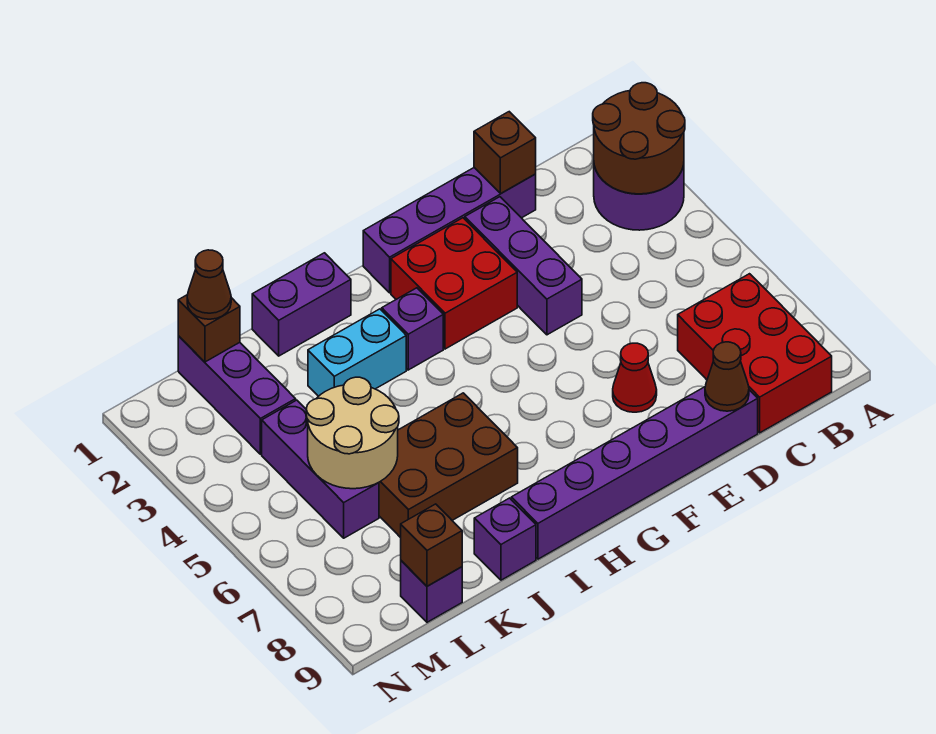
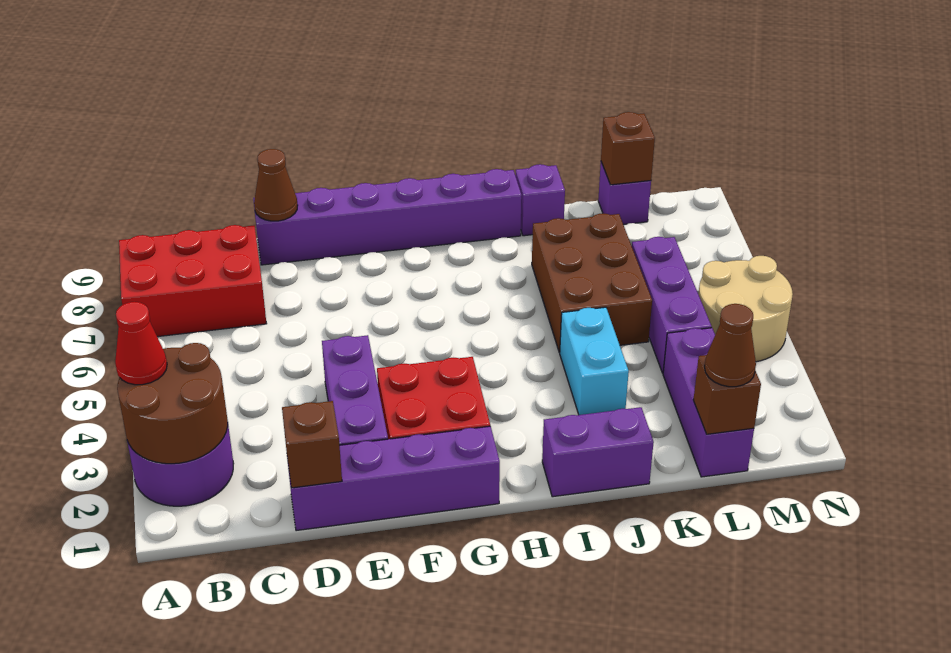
red brick B7:C9 level 1 -> red brick A7:C8 level 1
red cone E7 level 1 -> red cone A3 level 3
purple brick H3 level 1 -> none
cyan brick I3:J3 level 1 -> cyan brick J3:J4 level 1
brown brick I6:K7 level 1 -> brown brick J5:K7 level 1
tan round brick K5:L6 level 2 -> tan round brick M4:N5 level 1

